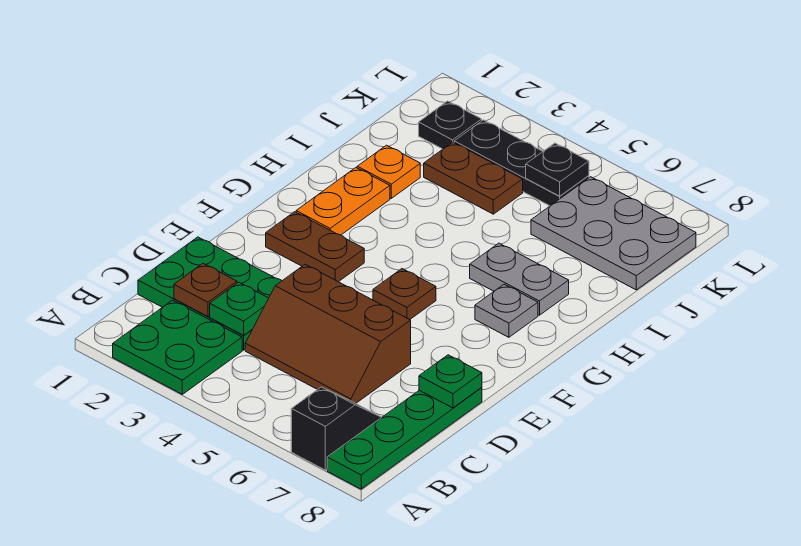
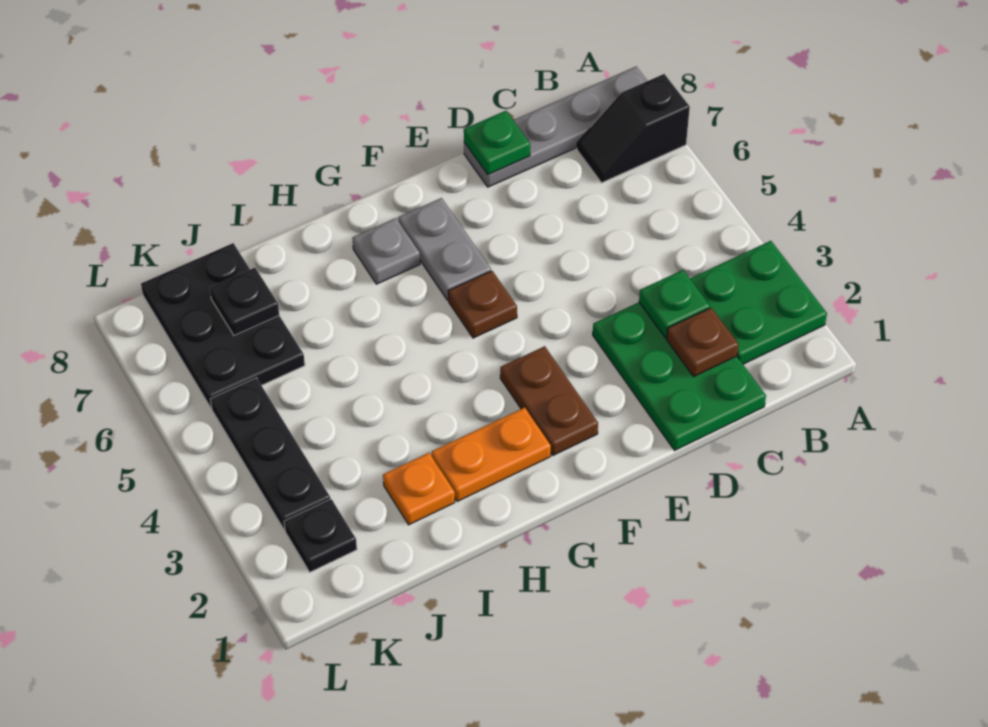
green plate A8:D8 level 1 -> grey plate A8:D8 level 1
brown slope C4:D6 level 1 top D -> none
grey plate H6:H7 level 1 -> grey plate F6:F7 level 1
brown plate J3:J4 level 1 -> none
grey plate J6:K8 level 1 -> black plate J6:K8 level 1
black plate K5 level 2 -> black plate J7 level 2

